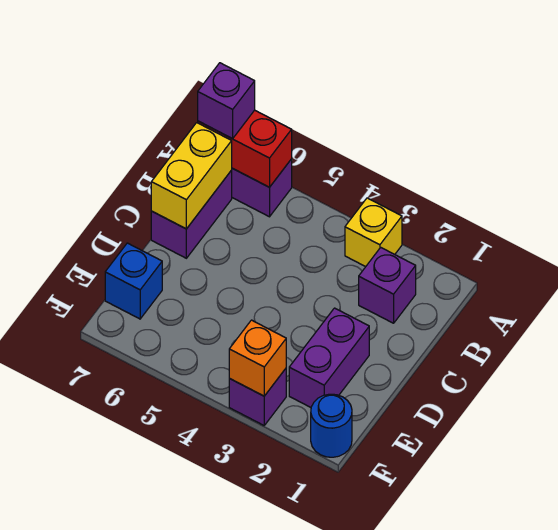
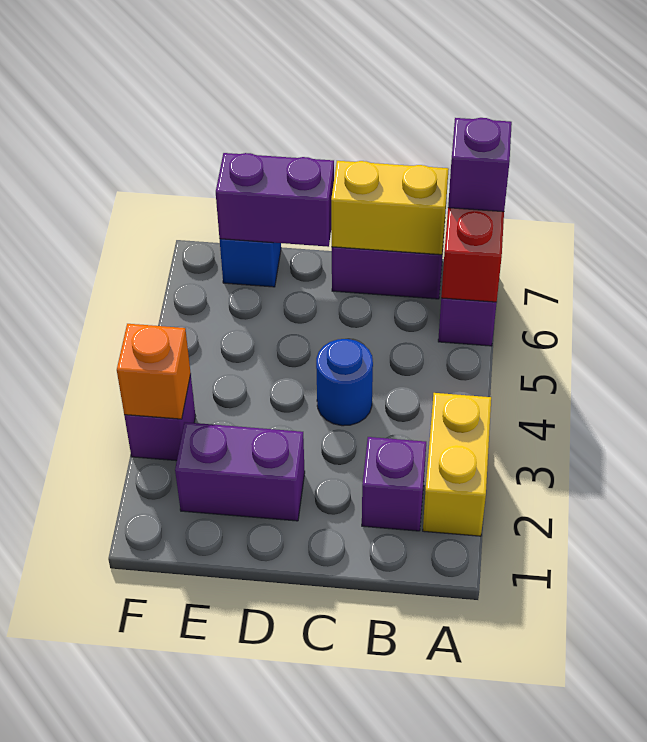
yellow brick A3 level 1 -> yellow brick A2:A3 level 1
none -> purple brick D7:E7 level 2
blue round brick F1 level 1 -> blue round brick C4 level 1

